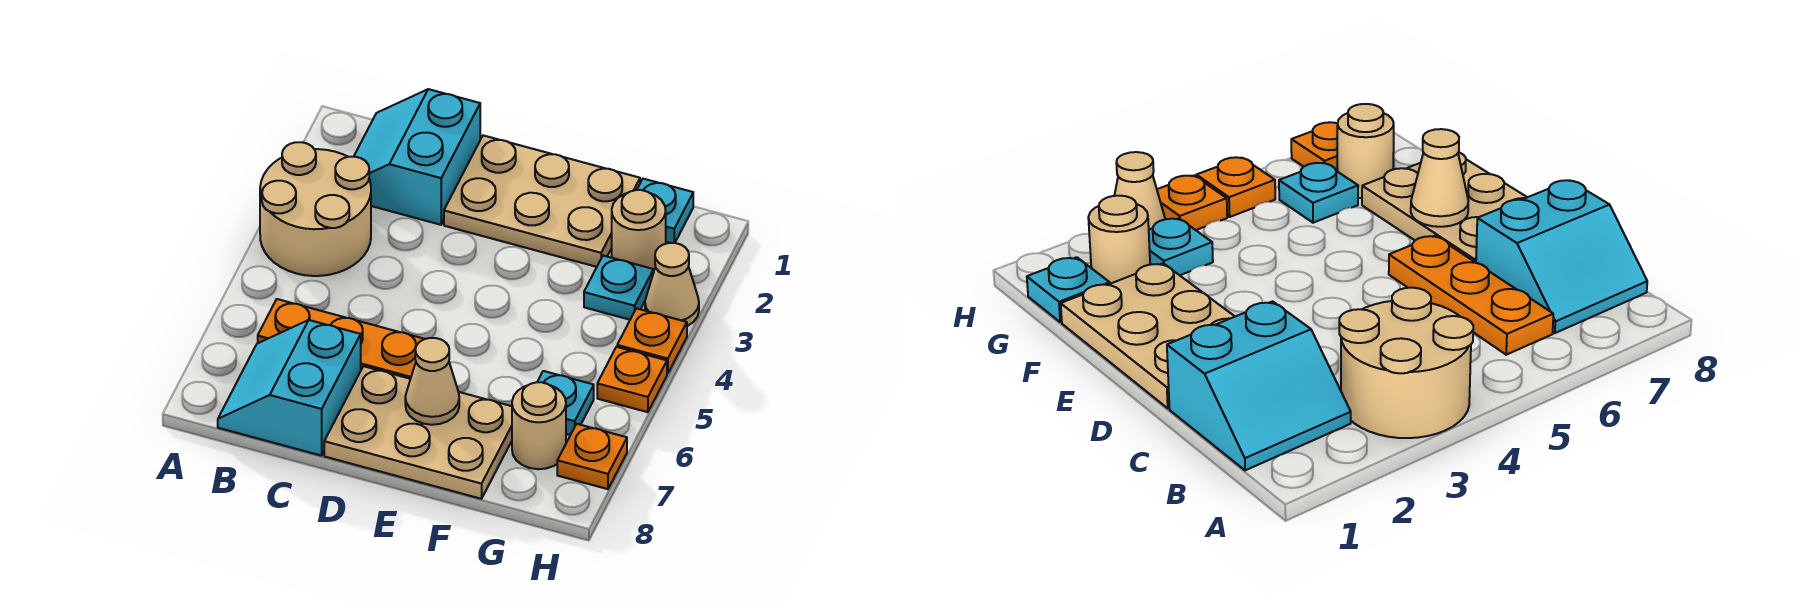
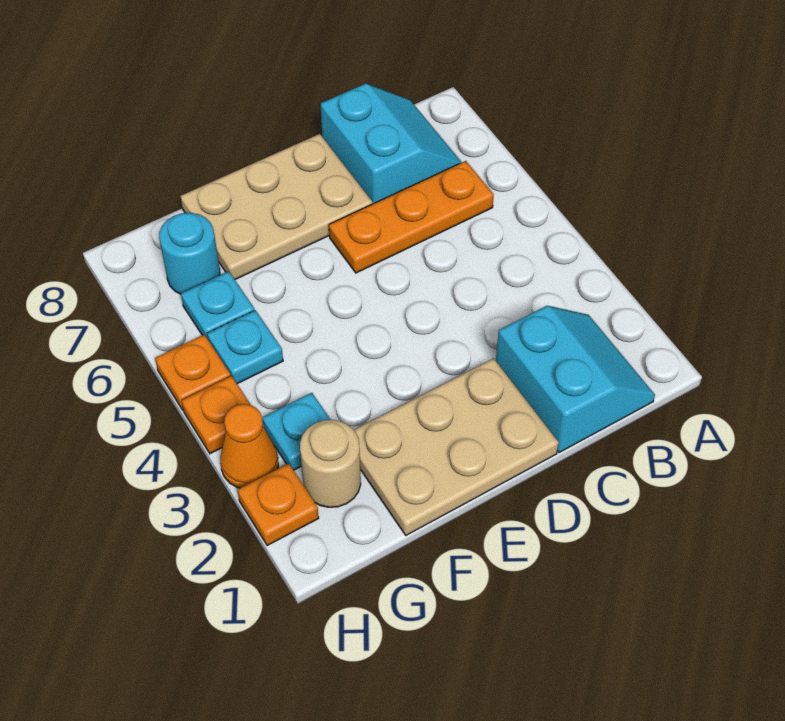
tan round brick A3:B4 level 1 -> none
tan cone E7 level 2 -> none
cyan plate G1 level 1 -> cyan plate G5 level 1
tan round brick G7 level 1 -> cyan round brick G7 level 1
tan cone H3 level 1 -> orange cone H3 level 1
orange plate H7 level 1 -> orange plate H2 level 1

